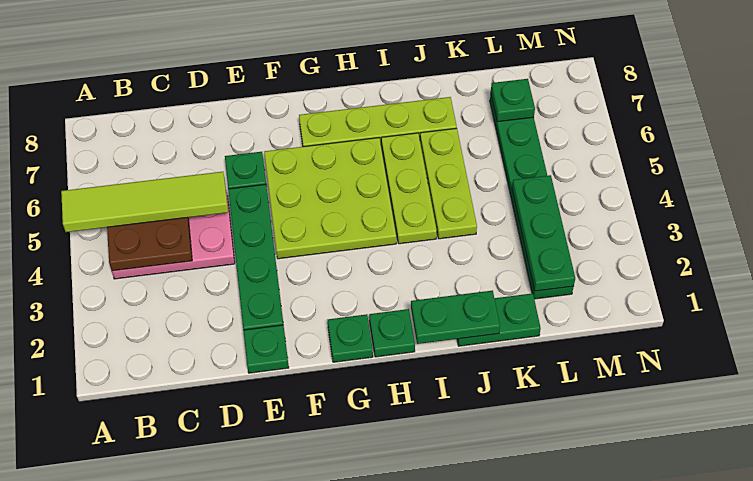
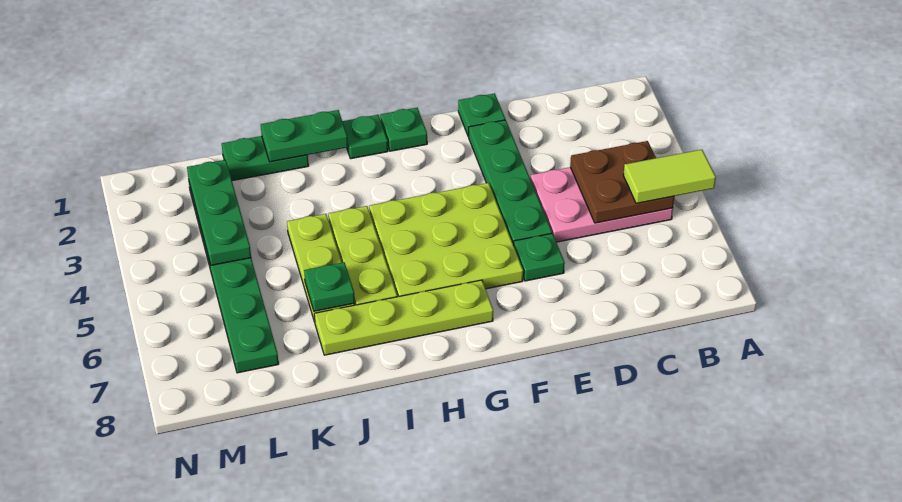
lime tile A5:D5 level 3 -> lime tile A5:B5 level 3
green plate L7 level 2 -> green plate J6 level 2

